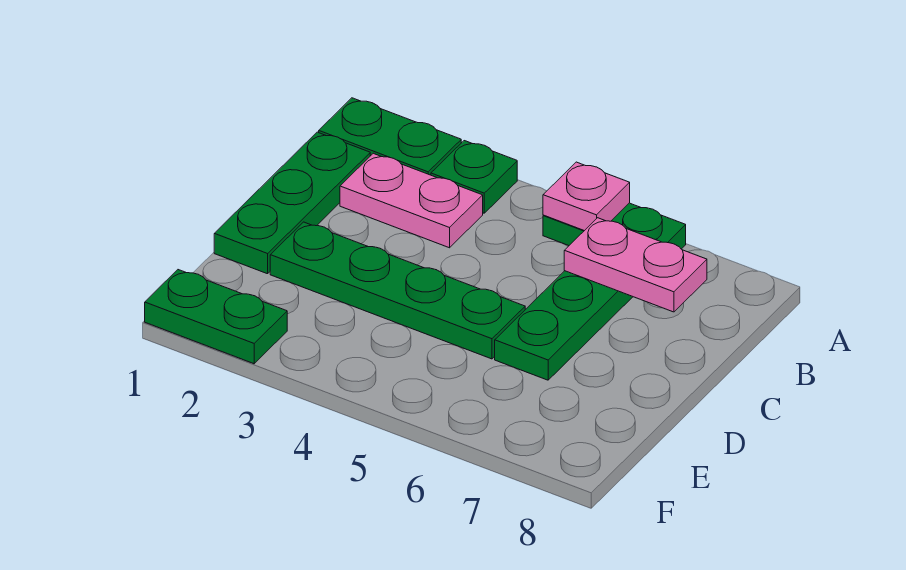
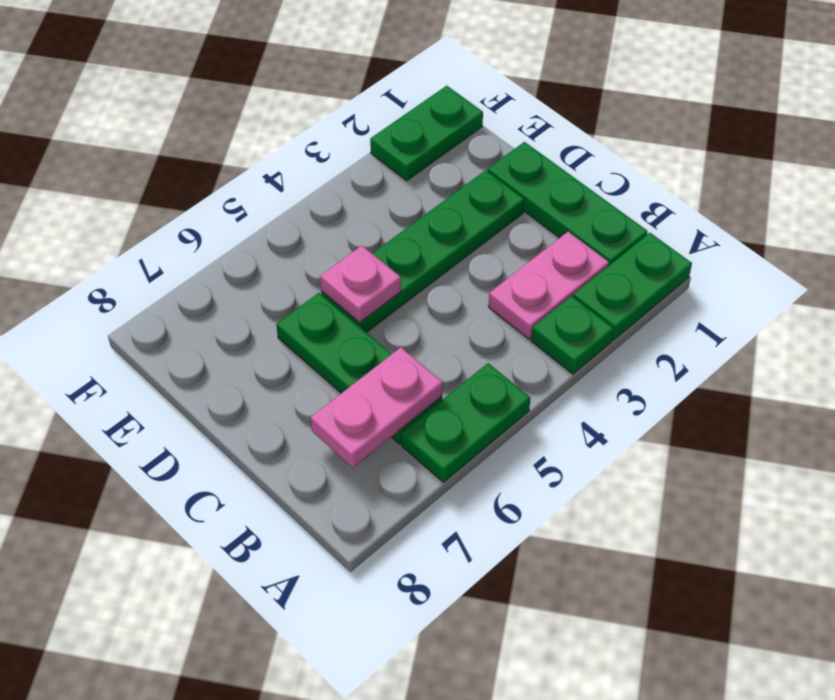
pink plate A5 level 2 -> pink plate D5 level 2

